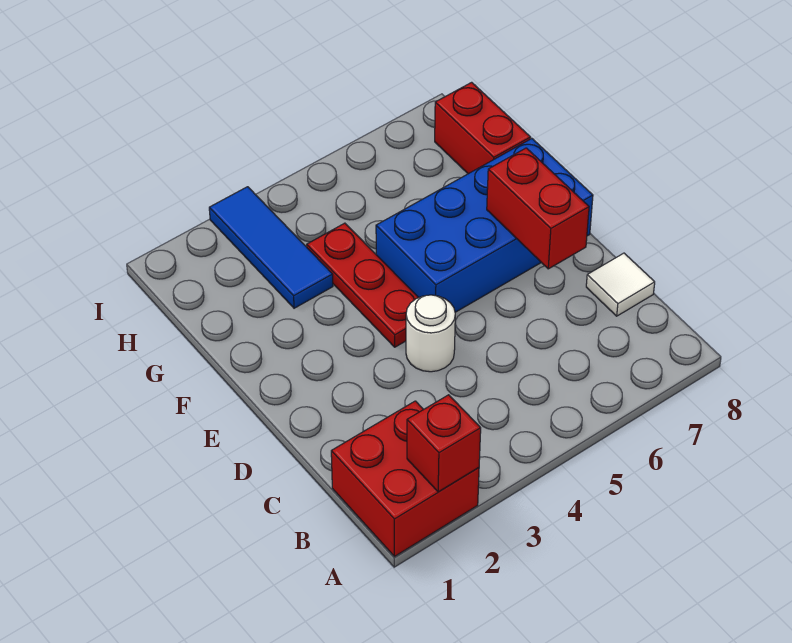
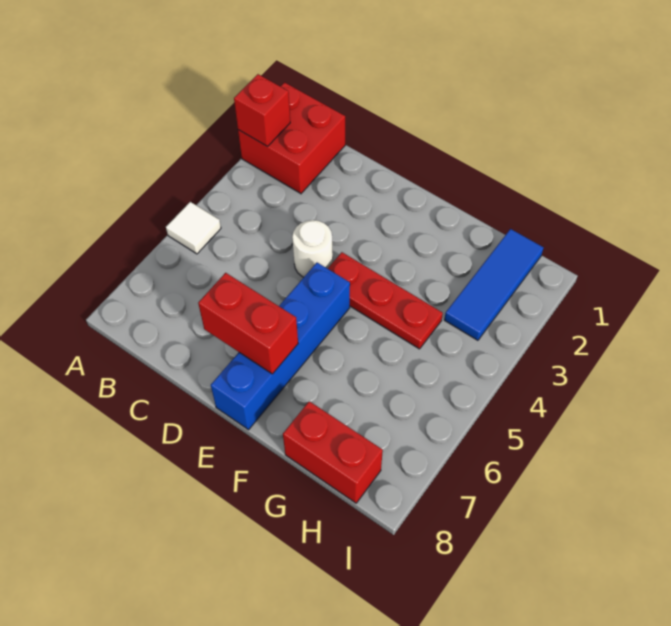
white tile C8 level 1 -> white tile A5 level 1
blue brick E5:F8 level 1 -> blue brick E5:E8 level 1
blue tile G3:I3 level 1 -> blue tile H1:H3 level 1

